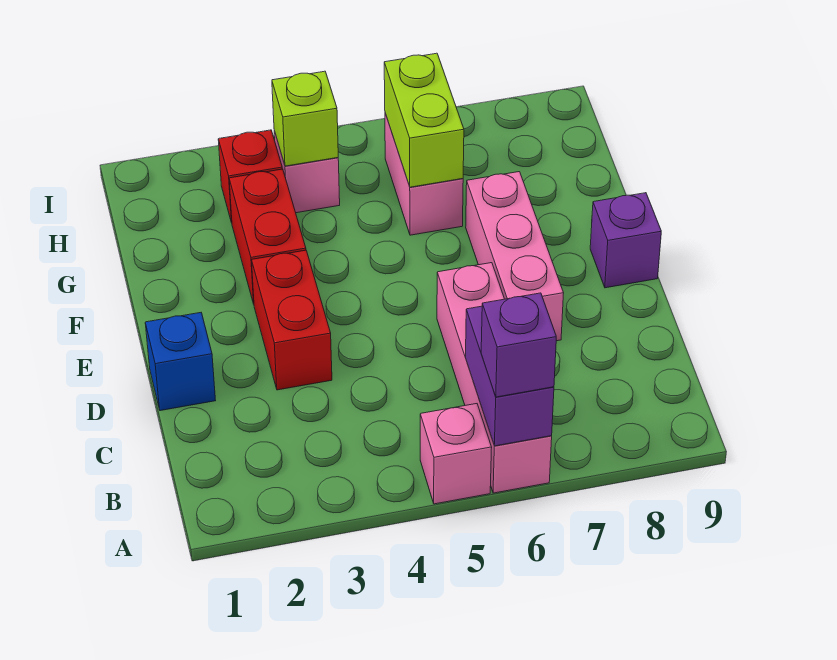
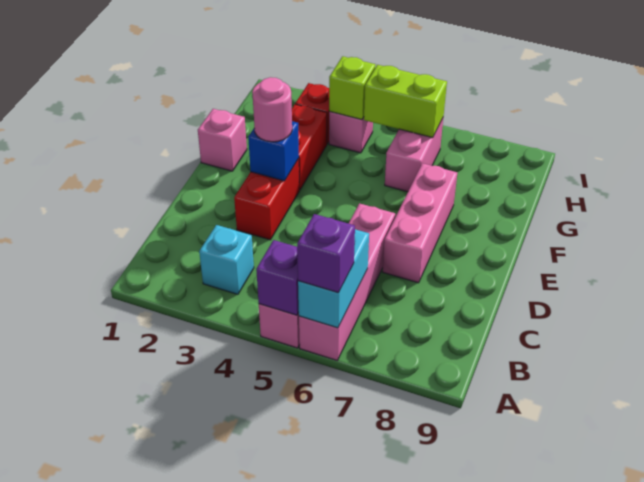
purple brick A6:B6 level 2 -> cyan brick A6:B6 level 2
none -> cyan brick B3 level 1
blue brick D1 level 1 -> blue brick E3 level 2
none -> pink round brick E3 level 3
purple brick E9 level 1 -> purple brick A5 level 2
none -> pink brick F1 level 1
lime brick G6:H6 level 2 -> lime brick H5:H6 level 2

